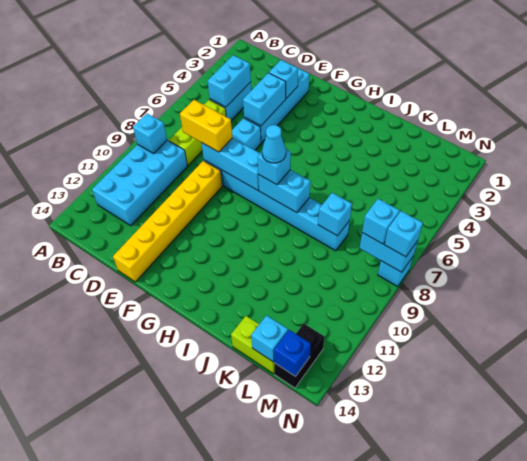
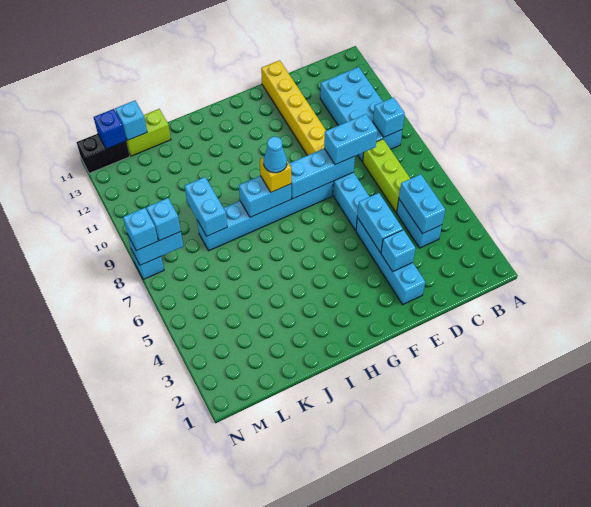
yellow brick D8:E8 level 3 -> cyan brick D8:E8 level 3
cyan brick H8 level 3 -> yellow brick H8 level 3
cyan brick K8 level 2 -> cyan brick K8:K9 level 2
black brick M13:M14 level 1 -> black brick M14:N14 level 1

